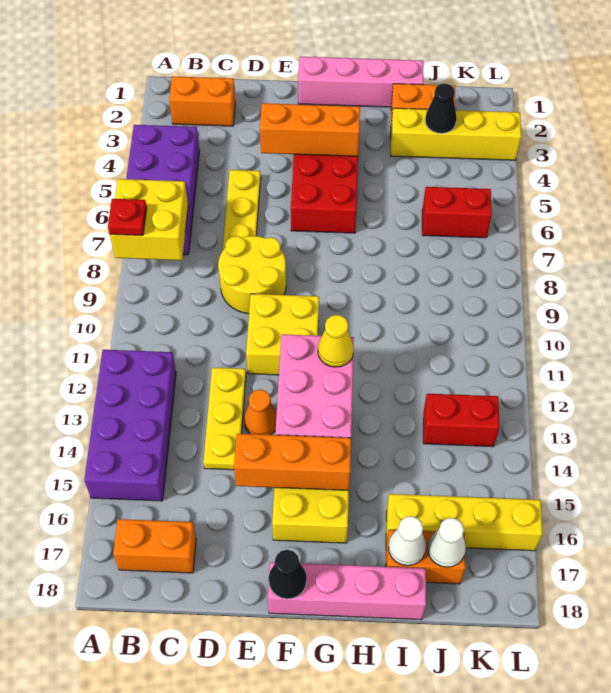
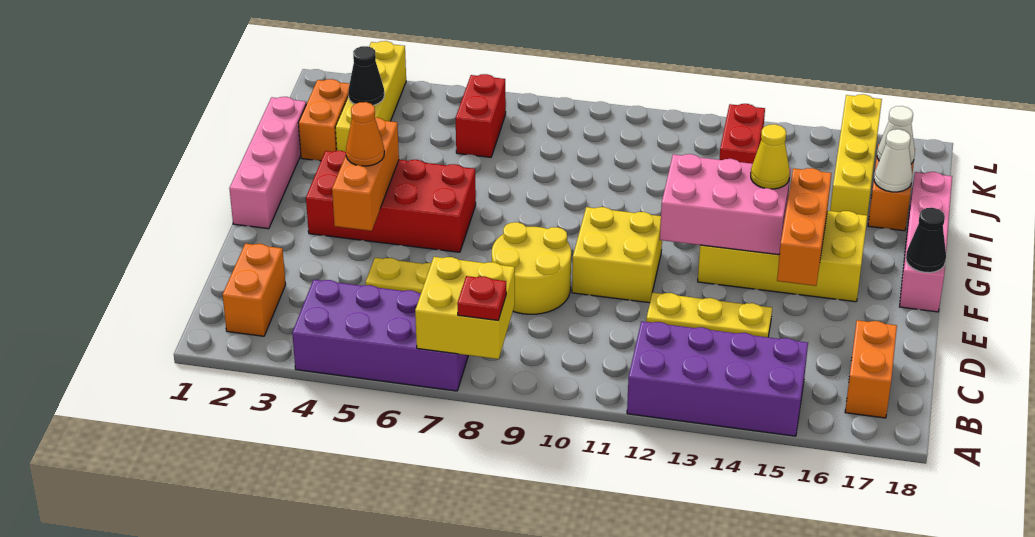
orange cone E13 level 1 -> orange cone F4 level 3
yellow cone G12 level 3 -> yellow cone G14 level 3

